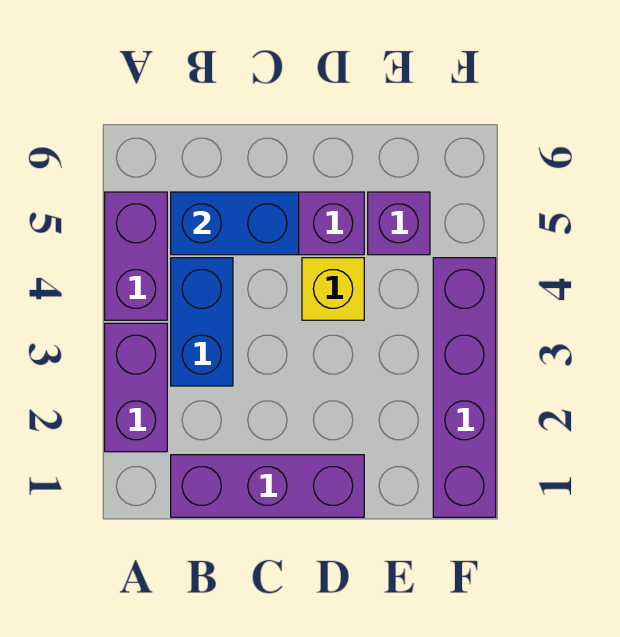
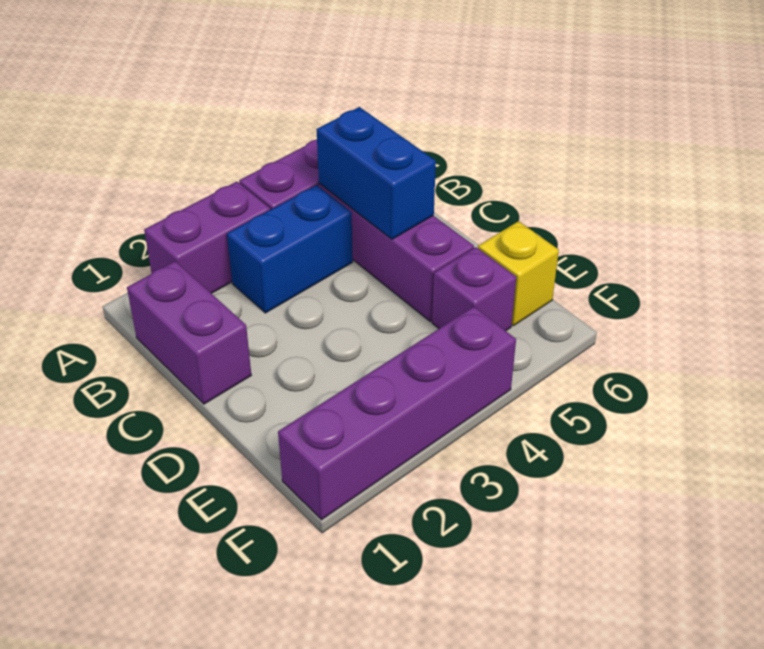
purple brick B1:D1 level 1 -> purple brick B1:C1 level 1
yellow brick D4 level 1 -> yellow brick E6 level 1

